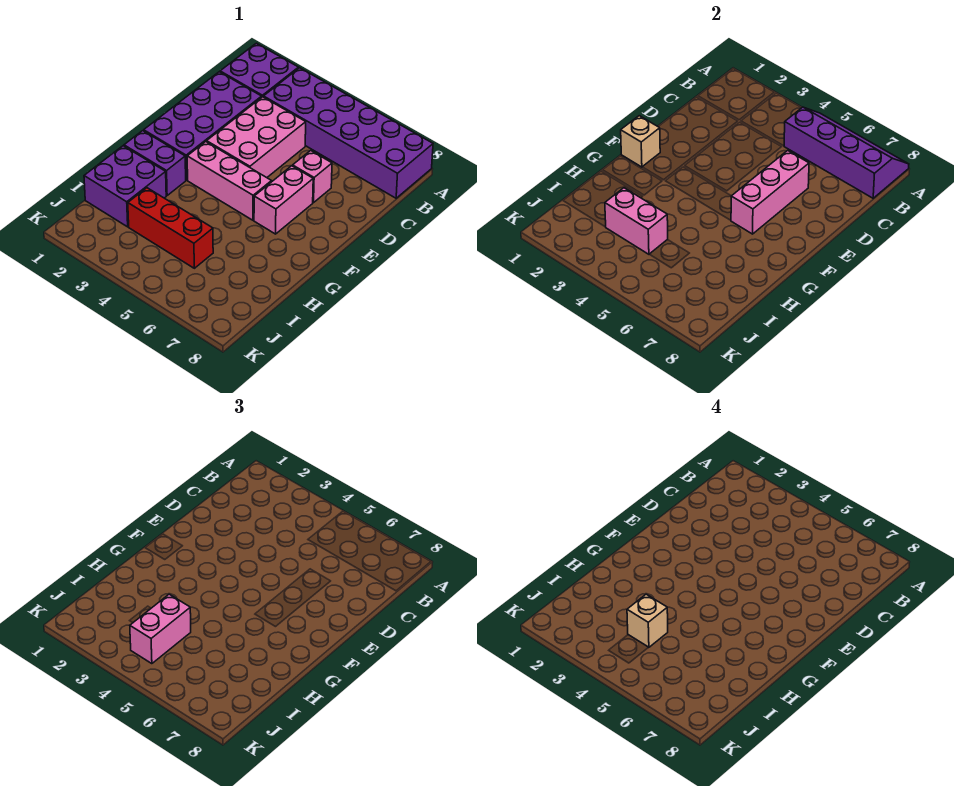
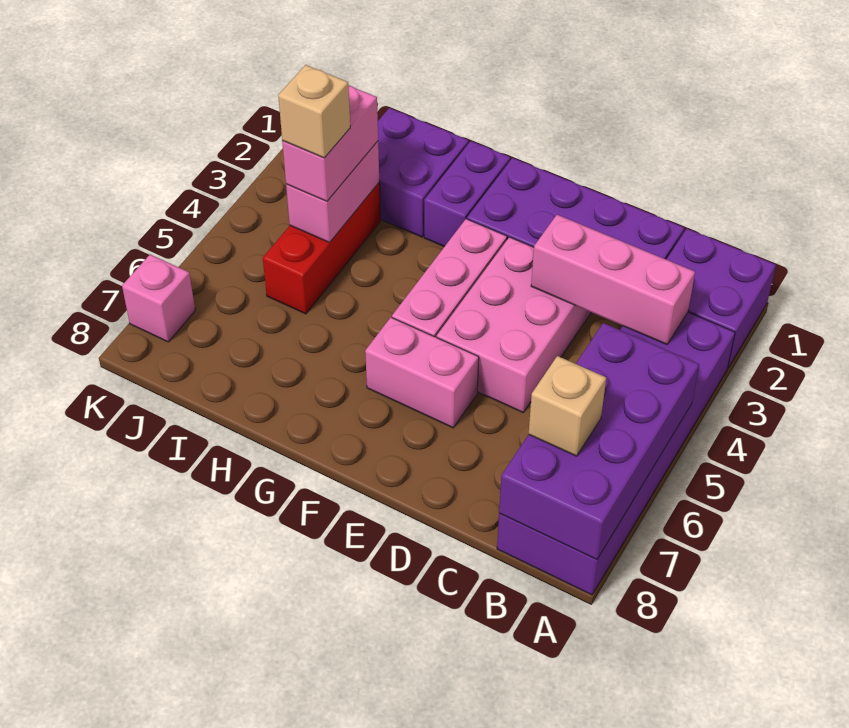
purple slope A5:B8 level 2 top B -> purple brick A5:B8 level 2
pink brick C3:E4 level 1 -> pink brick D3:E5 level 1
pink brick D6 level 1 -> pink brick K7 level 1
pink brick D6:F6 level 2 -> pink brick B3:D3 level 2
tan brick F1 level 2 -> tan brick B7 level 3
pink brick I4:J4 level 3 -> pink brick I3:I4 level 3

